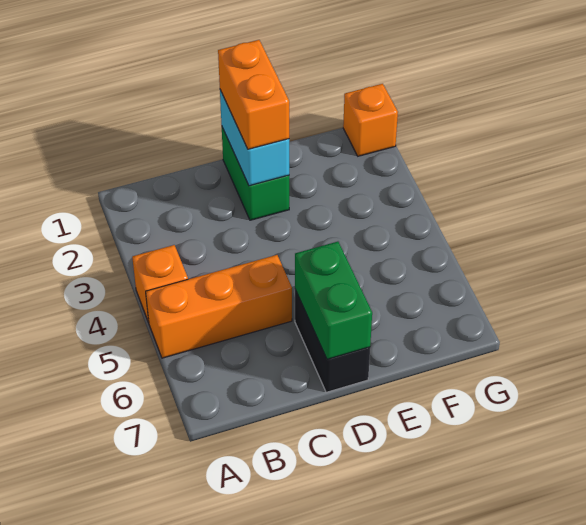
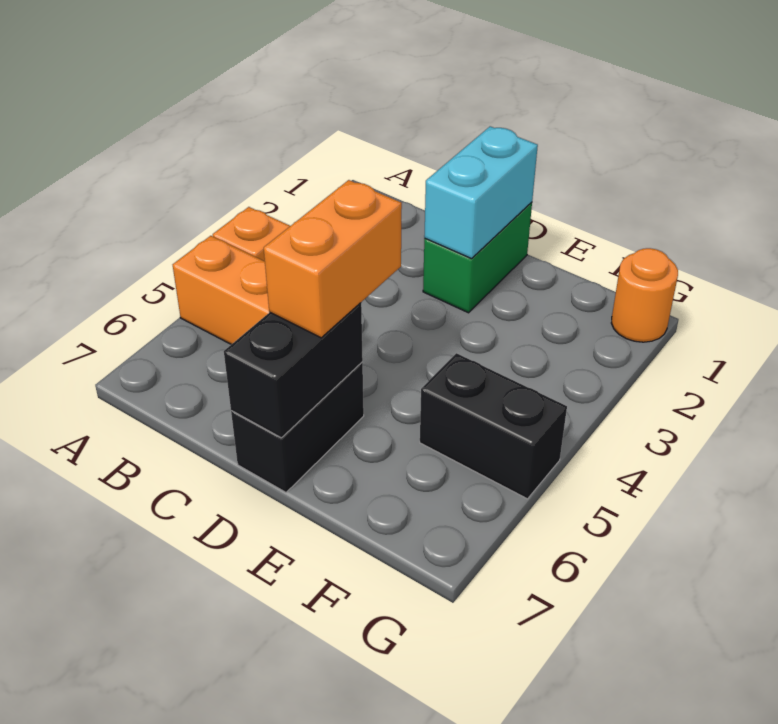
orange brick D1:D2 level 3 -> orange brick D5:D6 level 3
green brick D6:D7 level 2 -> black brick D6:D7 level 2
none -> black brick F5:G5 level 1
orange brick G1 level 1 -> orange round brick G1 level 1

